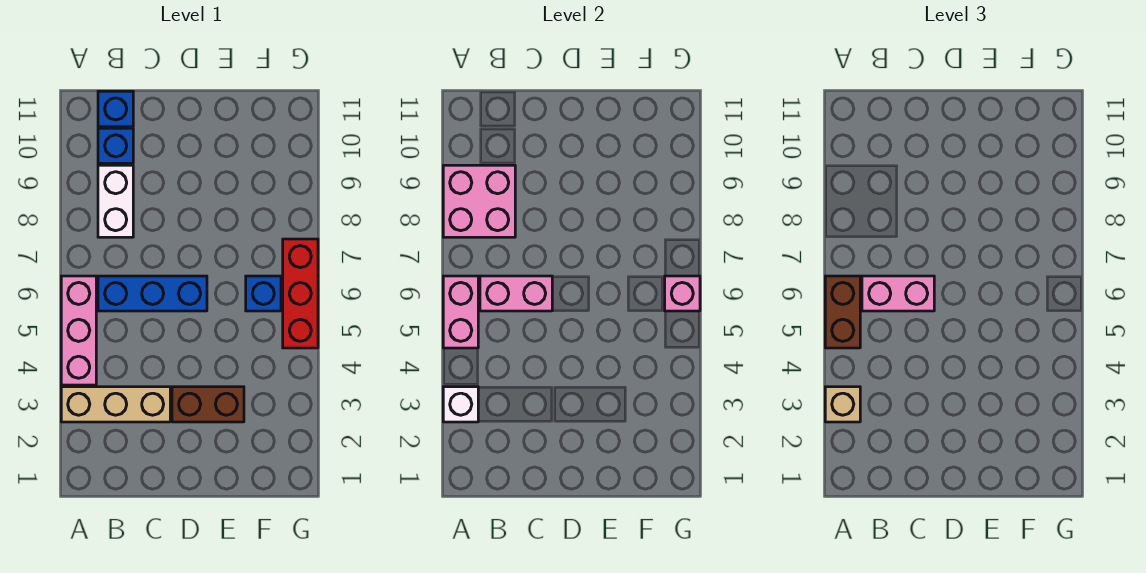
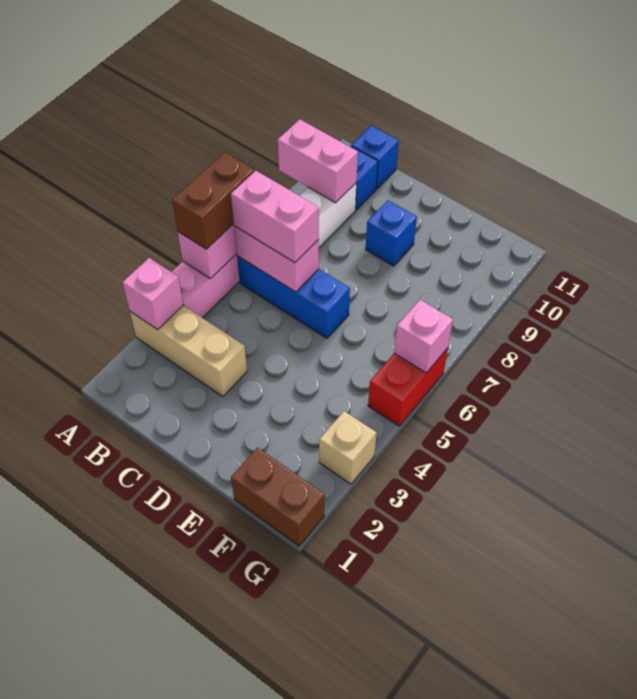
white brick A3 level 2 -> pink brick A3 level 2
tan brick A3 level 3 -> tan brick G3 level 1
pink brick A8:B9 level 2 -> pink brick A9:B9 level 2
brown brick D3:E3 level 1 -> brown brick F1:G1 level 1
blue brick F6 level 1 -> blue brick D9 level 1
red brick G5:G7 level 1 -> red brick G5:G6 level 1

